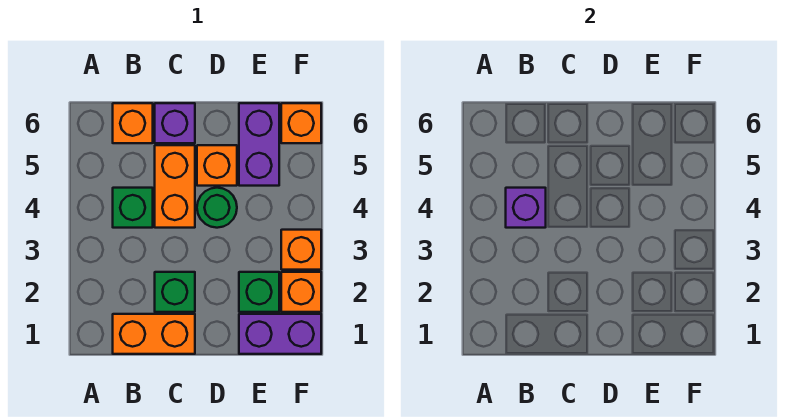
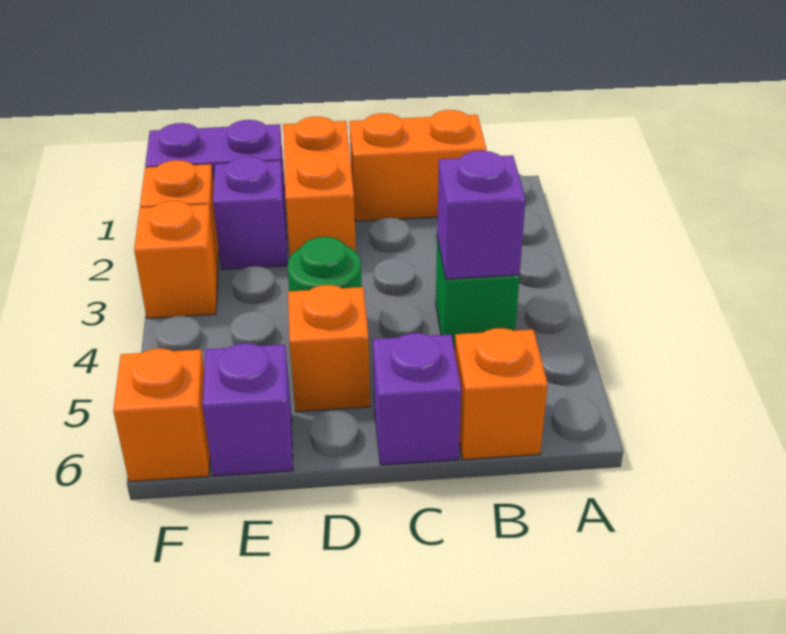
green brick C2 level 1 -> none
orange brick C4:C5 level 1 -> orange brick D1:D2 level 1
green brick E2 level 1 -> purple brick E2 level 1
purple brick E5:E6 level 1 -> purple brick E6 level 1

